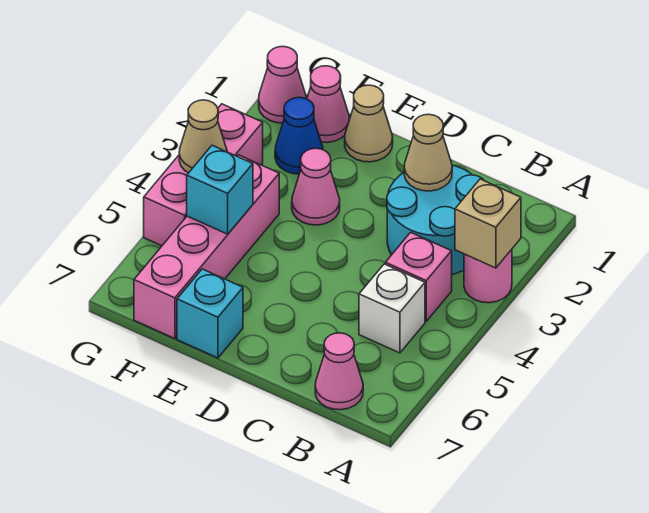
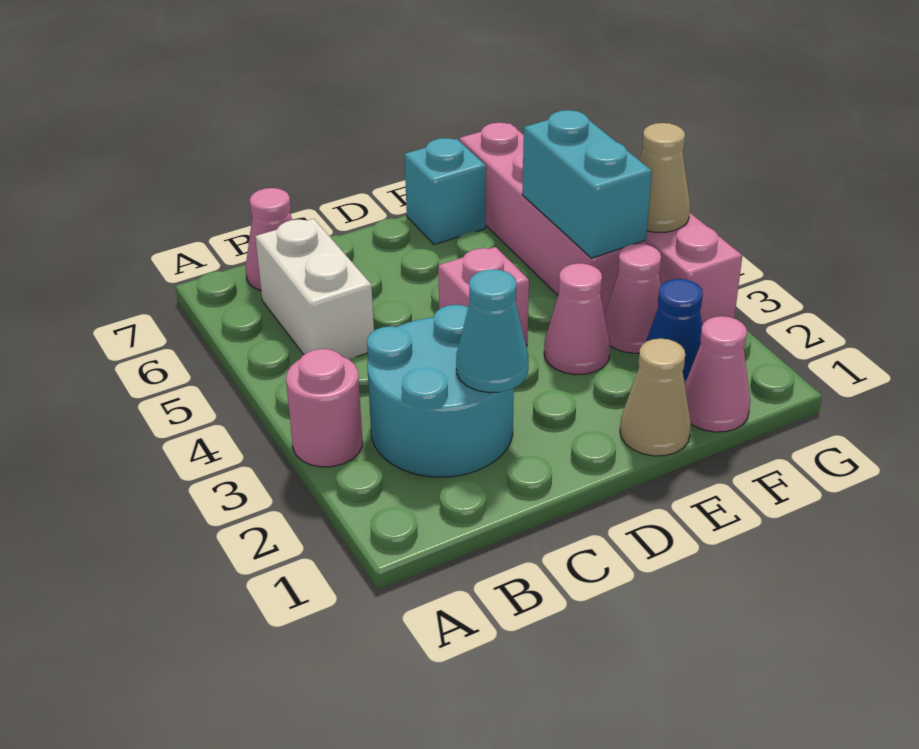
tan brick A3 level 2 -> none
pink brick B4 level 1 -> pink brick D4 level 1
white brick B5 level 1 -> white brick B5:B6 level 1
tan cone C2 level 2 -> cyan cone C2 level 2
cyan brick F5 level 2 -> cyan brick F4:F5 level 2
pink cone G1 level 1 -> pink cone F3 level 1

